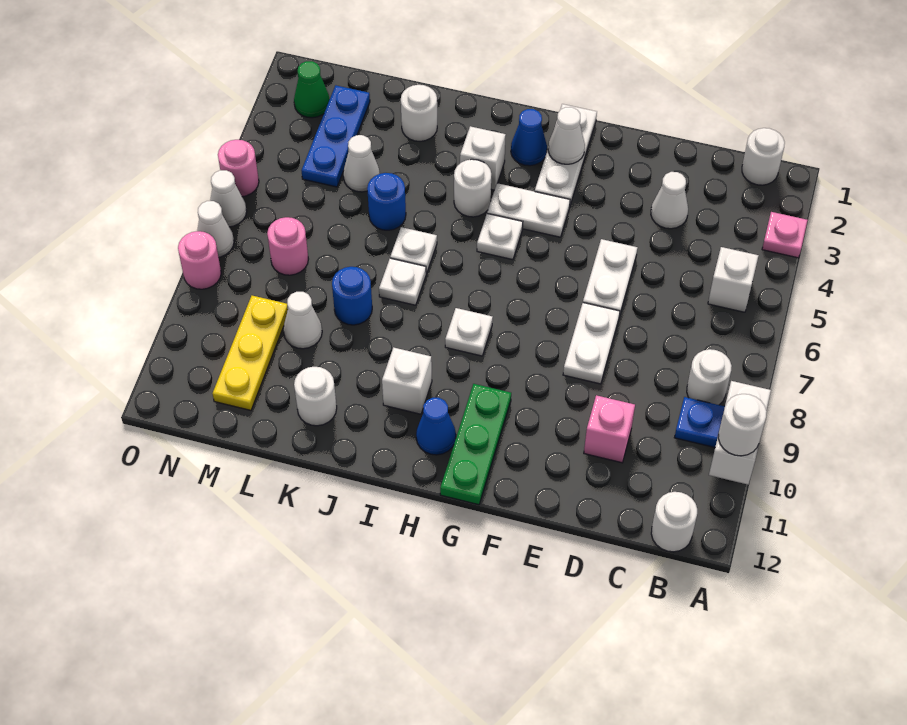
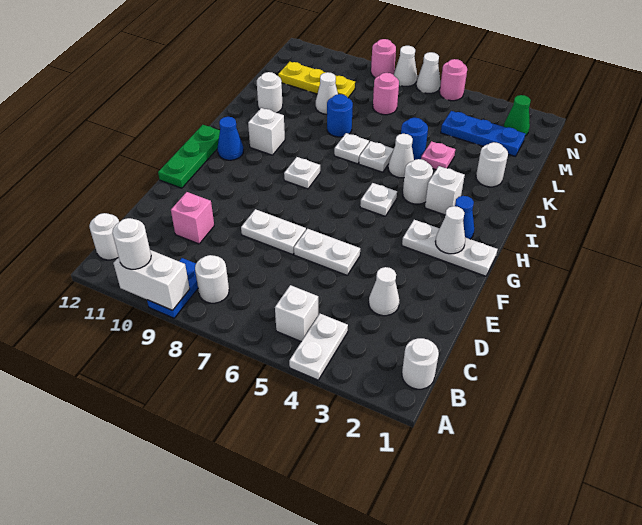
pink plate A3 level 1 -> pink plate K4 level 1
white plate G4:H4 level 1 -> white plate A4:B4 level 1
green plate G10:G12 level 1 -> green plate F12:H12 level 1
white cone L4 level 1 -> white cone J5 level 1

